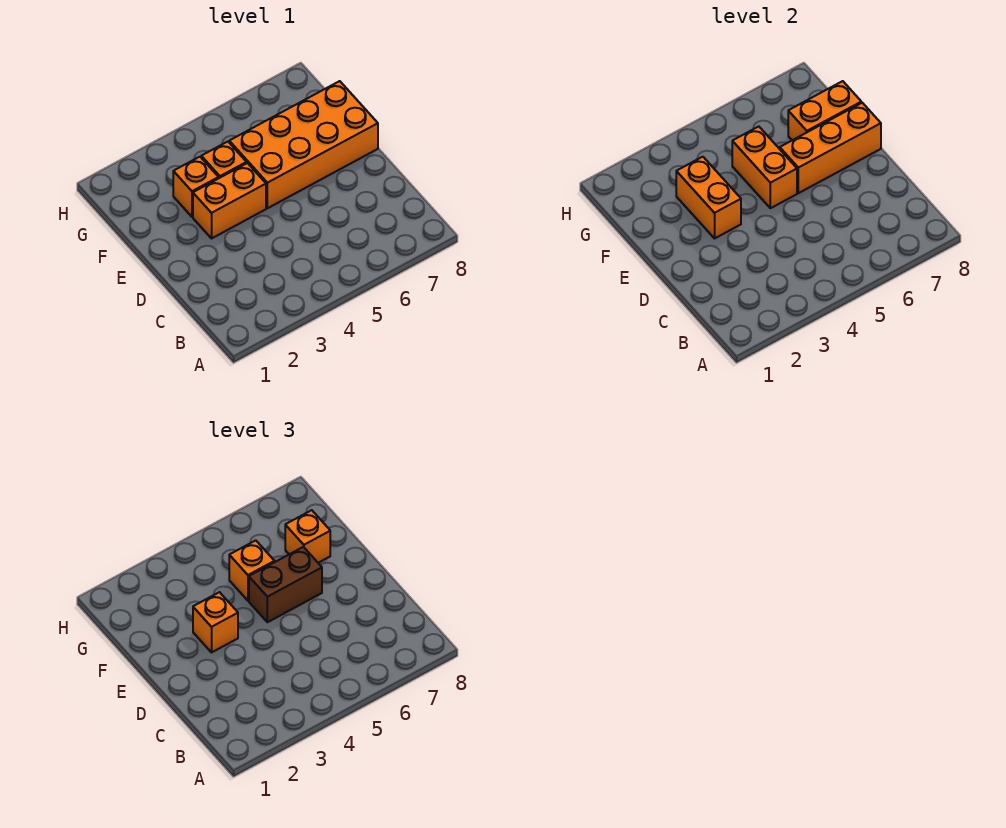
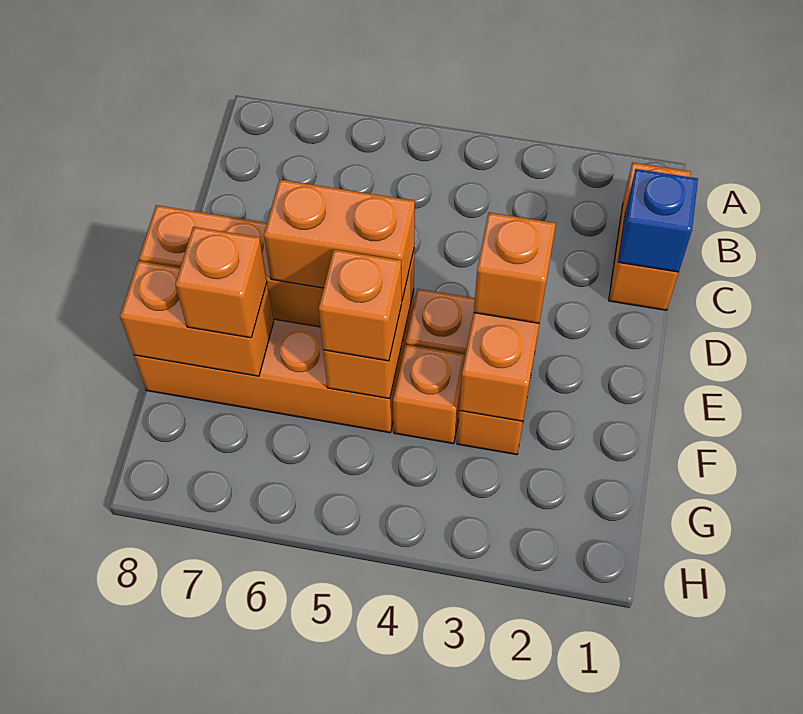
none -> orange brick B1:C1 level 1
none -> blue brick C1 level 2
brown brick E5:E6 level 3 -> orange brick E5:E6 level 3

